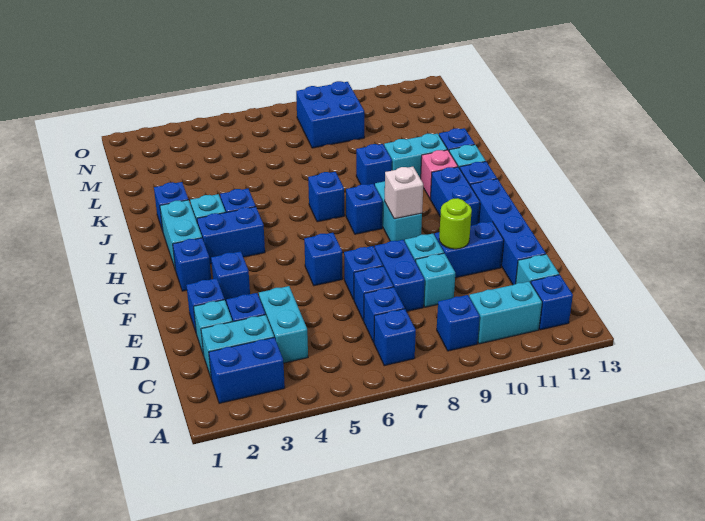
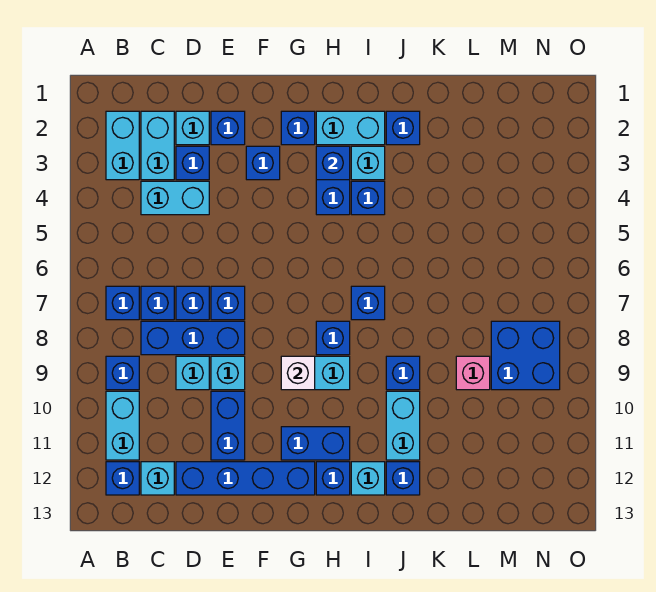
blue brick B2:B3 level 1 -> cyan brick B2:B3 level 1
blue brick D8:E8 level 1 -> blue brick C8:E8 level 1
lime round brick E10 level 2 -> none
blue brick F6 level 1 -> blue brick H3 level 2
pink brick I11 level 1 -> pink brick L9 level 1

